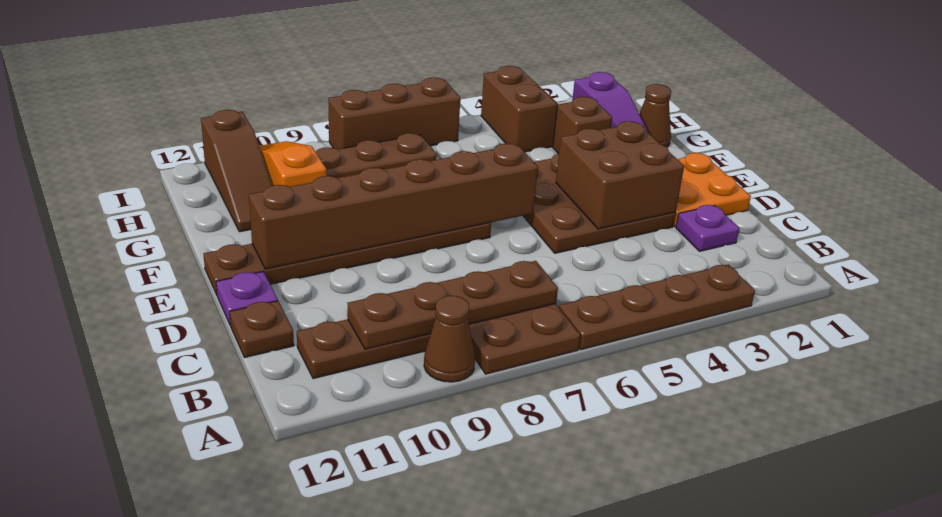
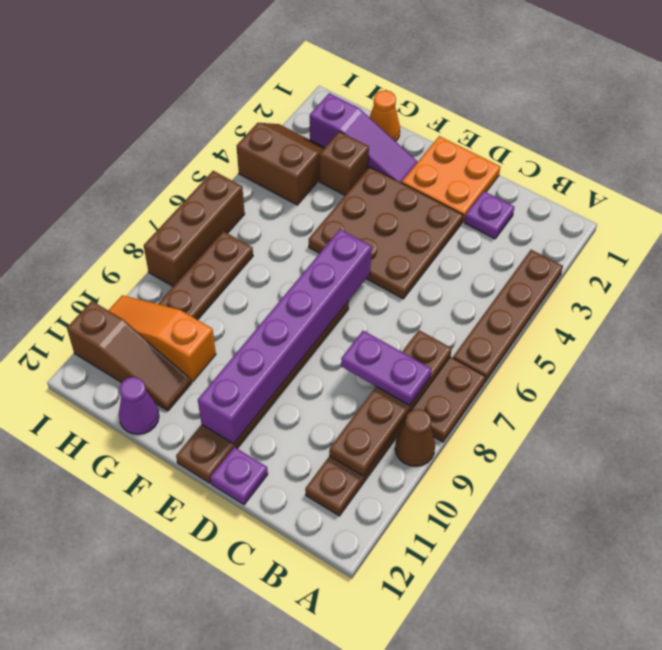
none -> purple plate B8:C8 level 3
brown plate C12 level 1 -> none
brown brick D3:E4 level 2 -> none
brown brick E6:E11 level 2 -> purple brick E6:E11 level 2
brown cone G1 level 1 -> orange cone G1 level 1
none -> purple cone G12 level 1

